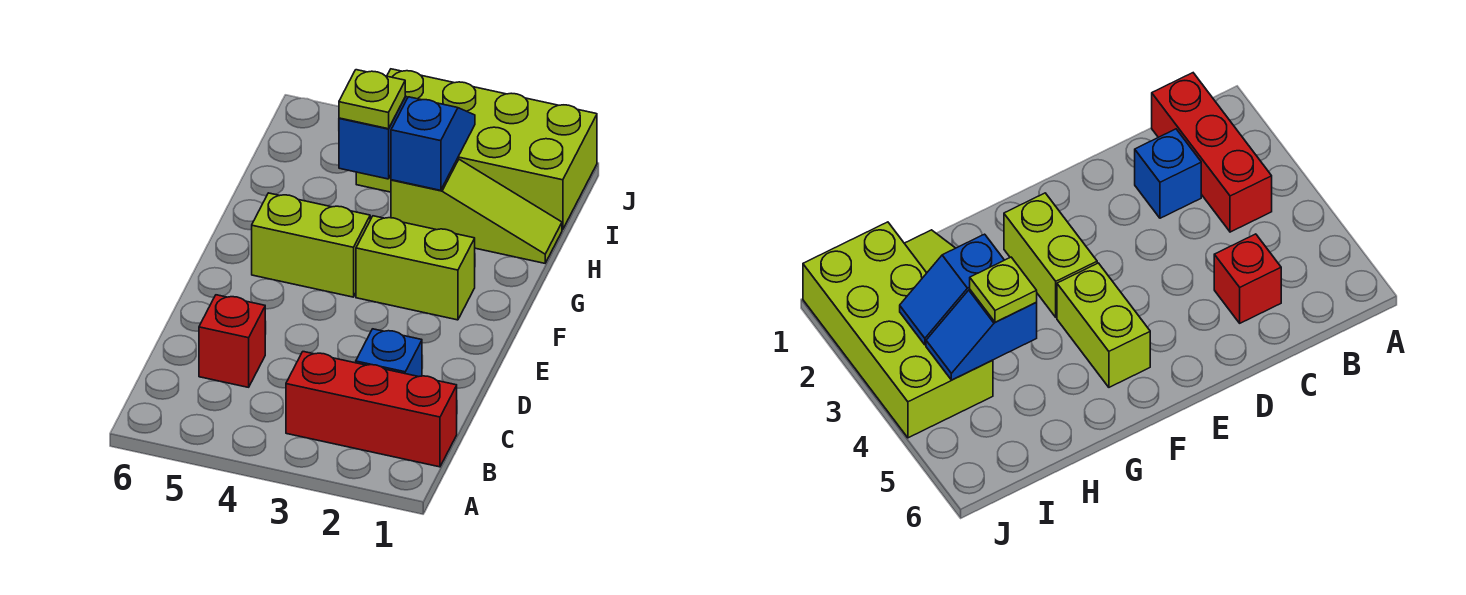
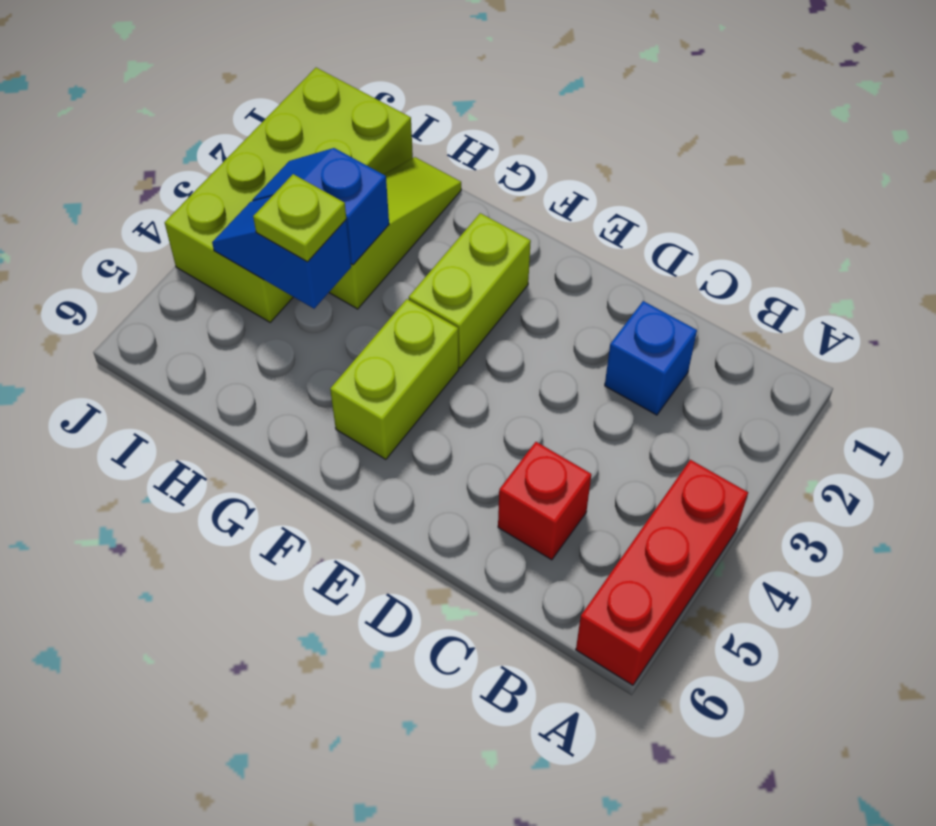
red brick B1:B3 level 1 -> red brick A4:A6 level 1

